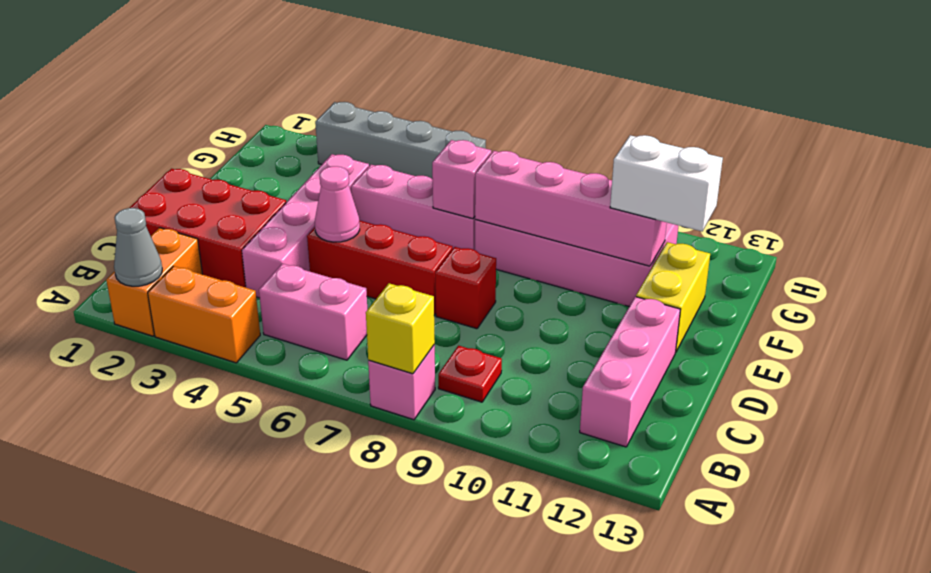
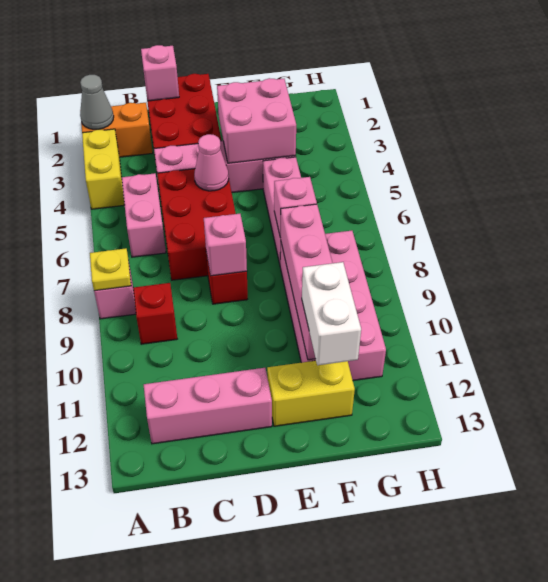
orange brick A3:A4 level 1 -> yellow brick A3:A4 level 1
yellow brick A8 level 2 -> yellow plate A8 level 2
red plate B9 level 1 -> red brick B9 level 1
none -> pink brick C1 level 2
red brick D5:D7 level 1 -> red brick C5:D7 level 1
none -> pink brick D8 level 2
none -> pink brick E3:F4 level 2
grey brick H3:H6 level 1 -> none

